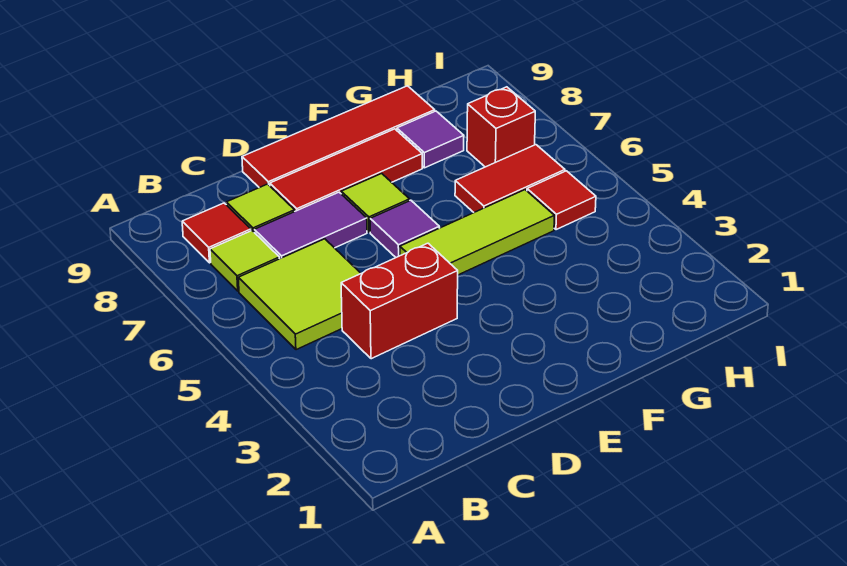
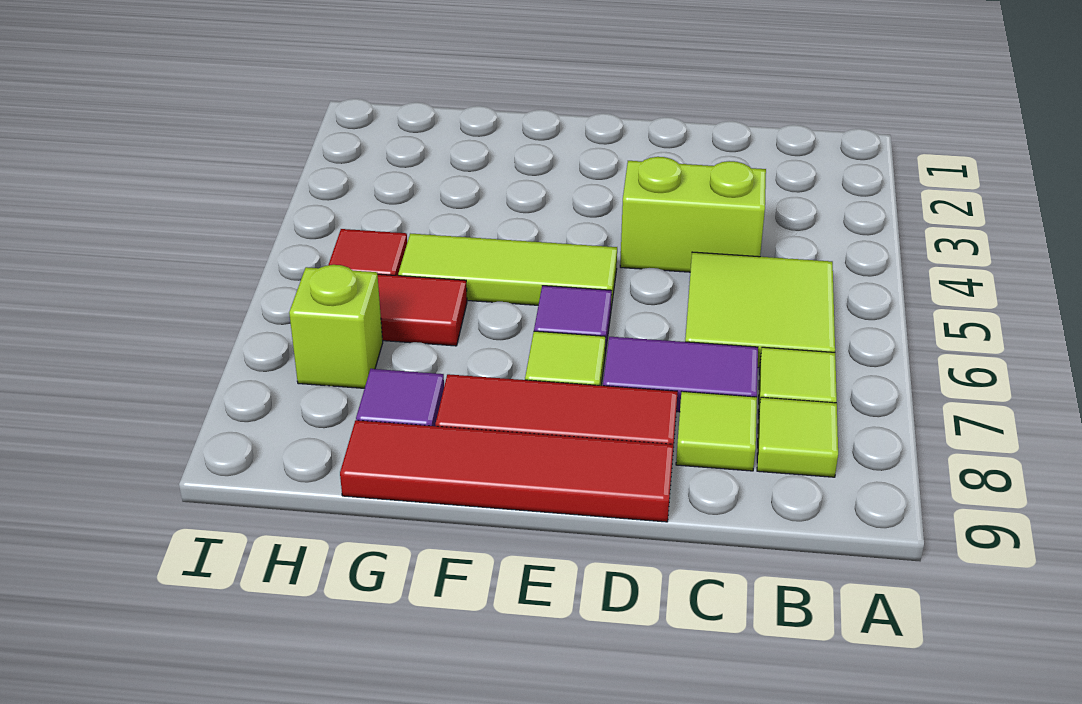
red tile B8 level 1 -> lime tile B8 level 1
red brick C4:D4 level 1 -> lime brick C4:D4 level 1
red brick H7 level 1 -> lime brick H7 level 1

